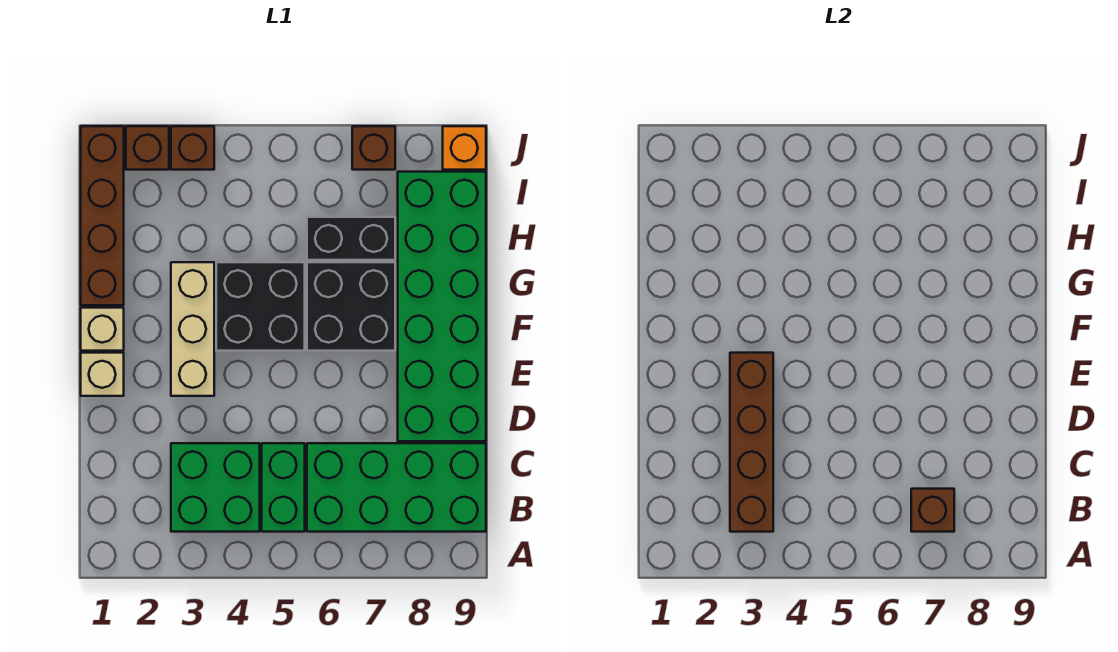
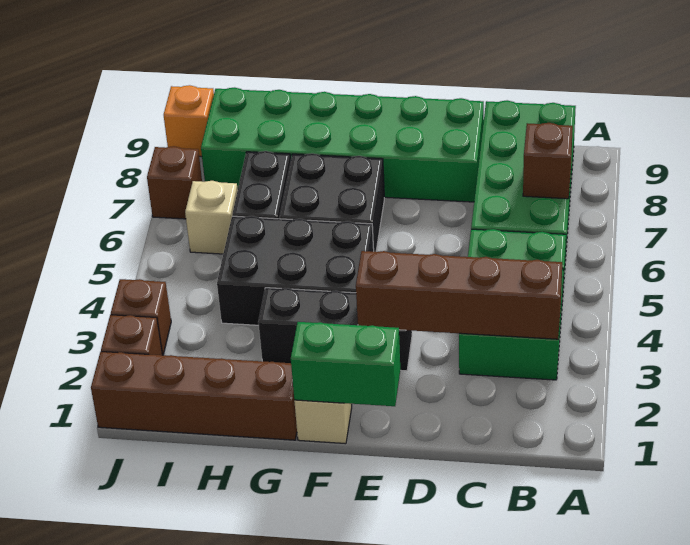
tan brick E1 level 1 -> tan brick I6 level 1
none -> green brick E1:F1 level 2
tan brick E3:G3 level 1 -> black brick E3:G3 level 1
black brick F4:G5 level 1 -> black brick F4:H5 level 1

